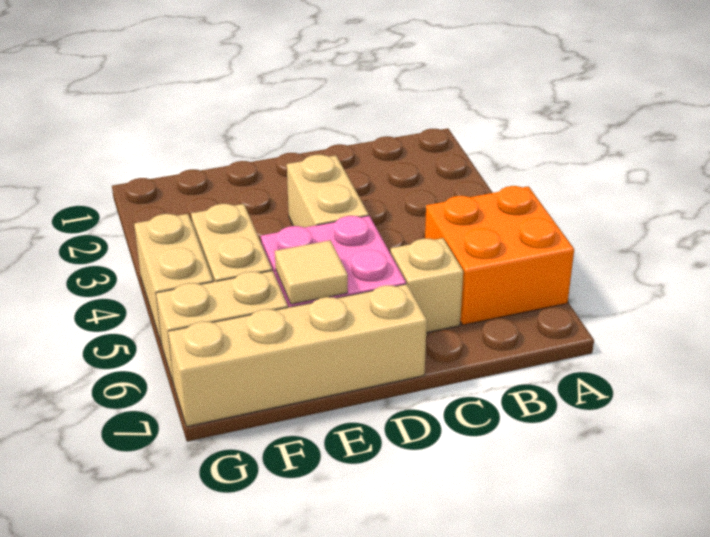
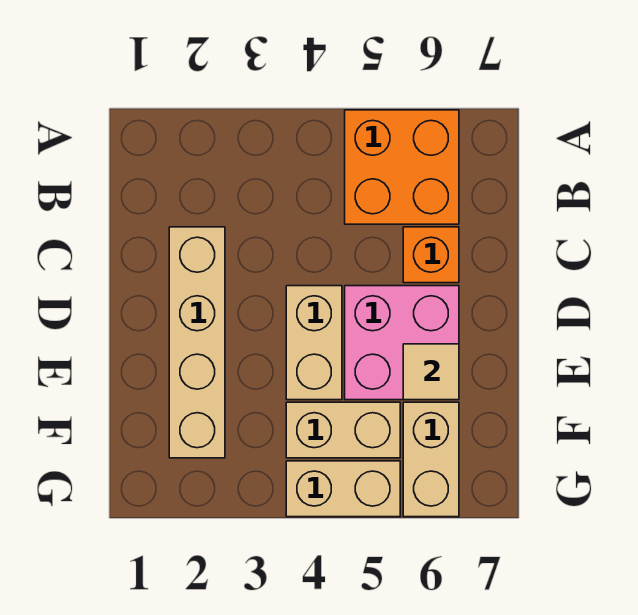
tan brick C6 level 1 -> orange brick C6 level 1
tan brick D3:D4 level 1 -> tan brick D4:E4 level 1
tan brick D7:G7 level 1 -> tan brick C2:F2 level 1

